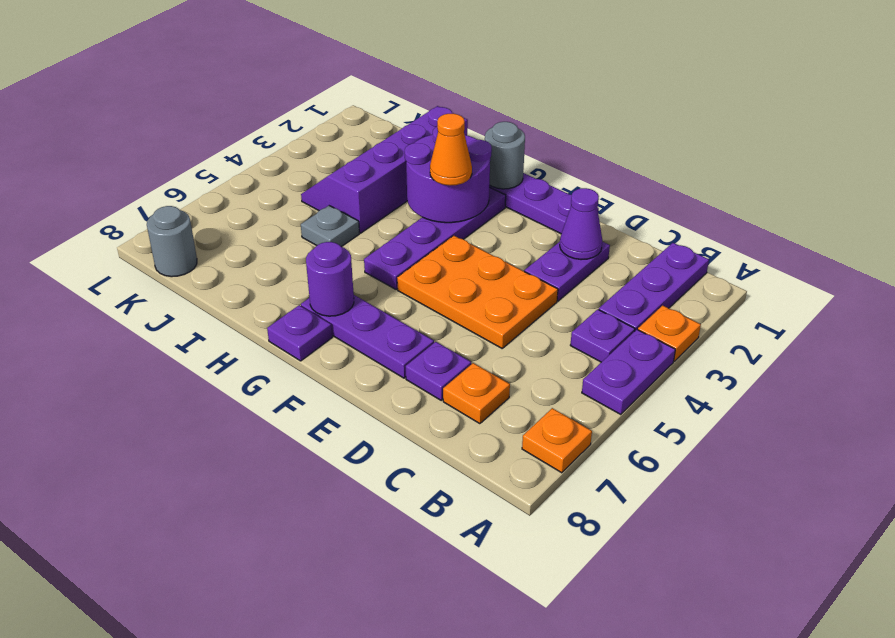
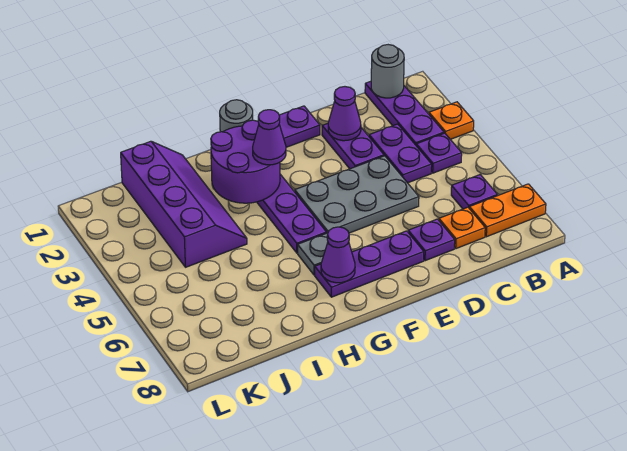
purple plate A4:A5 level 1 -> purple plate C3:C4 level 1
orange plate A7 level 1 -> orange plate A7:B7 level 1
orange plate D4:F5 level 1 -> grey plate D4:F5 level 1
orange cone G3 level 3 -> purple cone G3 level 3
purple round brick G7 level 2 -> purple cone G7 level 2
purple plate G8 level 1 -> purple plate B6 level 1
purple slope I1:J4 level 1 top I -> purple slope I1:J4 level 1 top J
grey plate I5 level 1 -> grey plate G6 level 1
grey round brick K8 level 1 -> grey round brick B1 level 2

